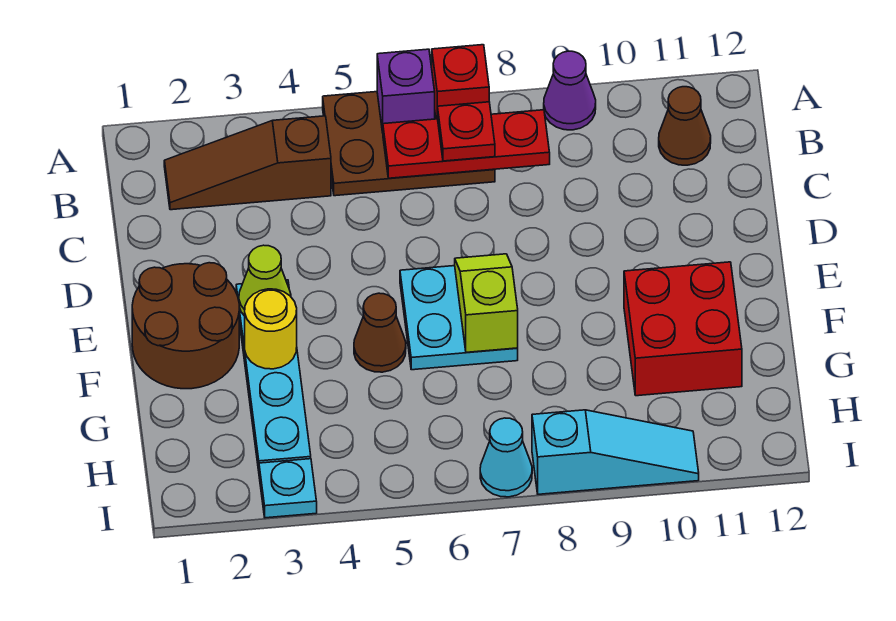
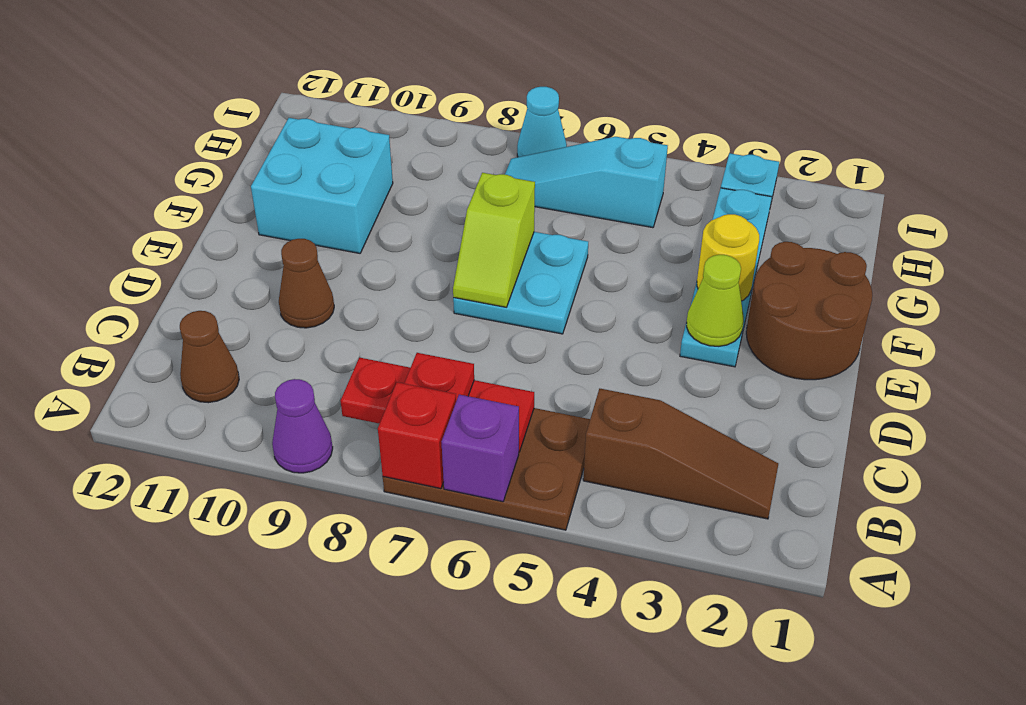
brown cone F5 level 1 -> brown cone D10 level 1
red brick F10:G11 level 1 -> cyan brick F10:G11 level 1
cyan slope I8:I10 level 1 top 8 -> cyan slope H5:H7 level 1 top 5

